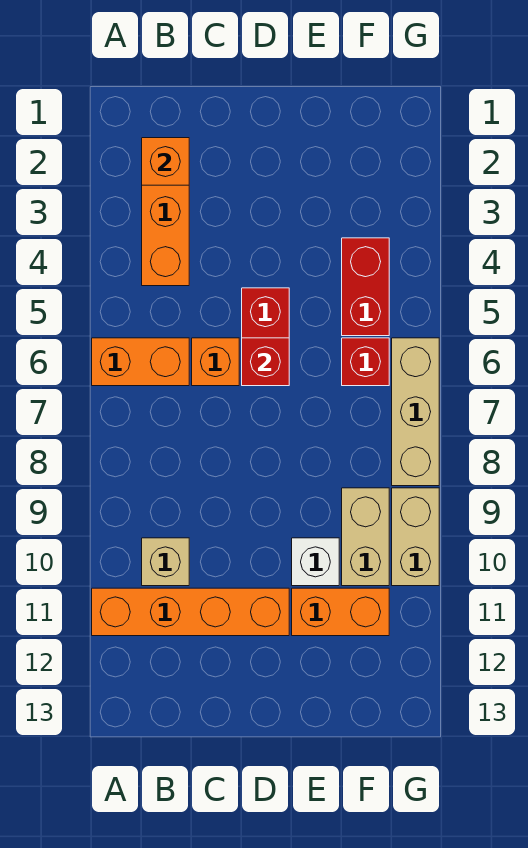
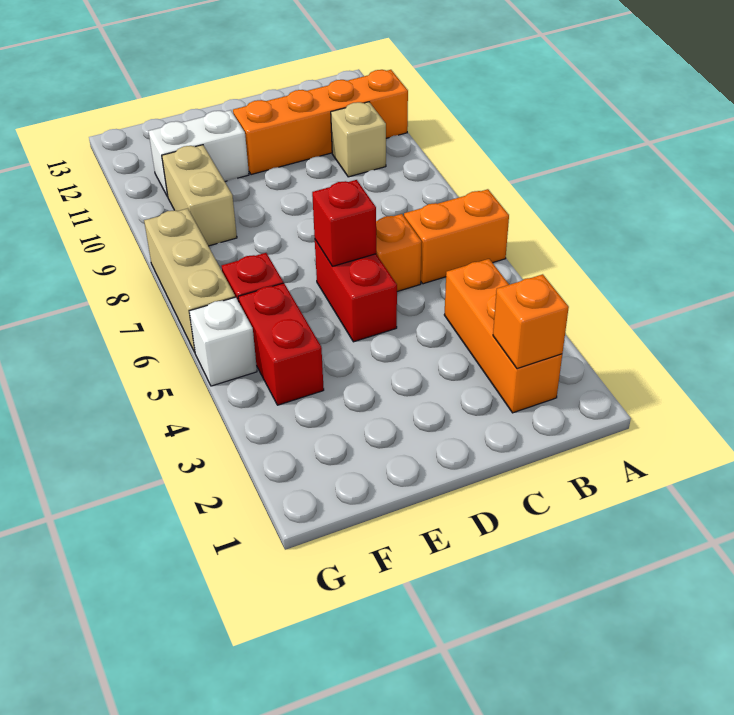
white brick E10 level 1 -> white brick G5 level 1
orange brick E11:F11 level 1 -> white brick E11:F11 level 1
tan brick G9:G10 level 1 -> none

